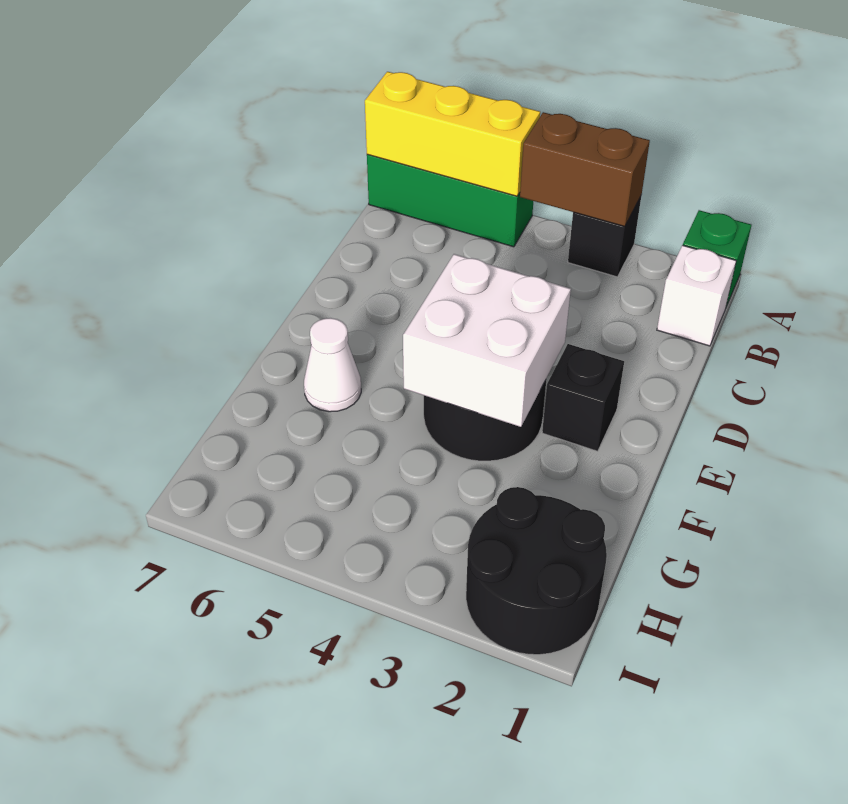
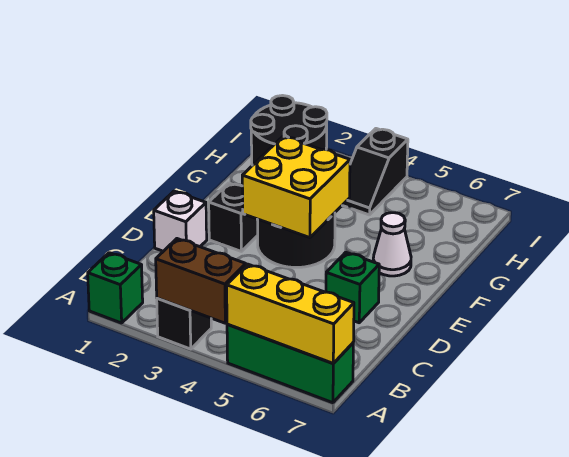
white brick B1 level 1 -> white brick D1 level 1
none -> green brick D6 level 1
white brick E3:F4 level 2 -> yellow brick E3:F4 level 2
none -> black slope H4:I4 level 1 top I

